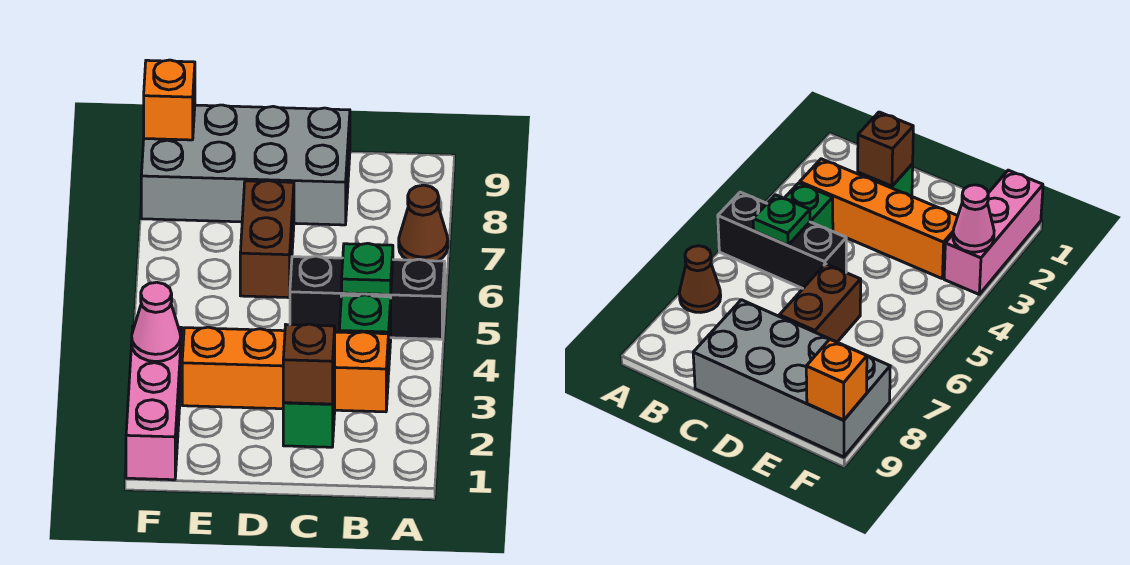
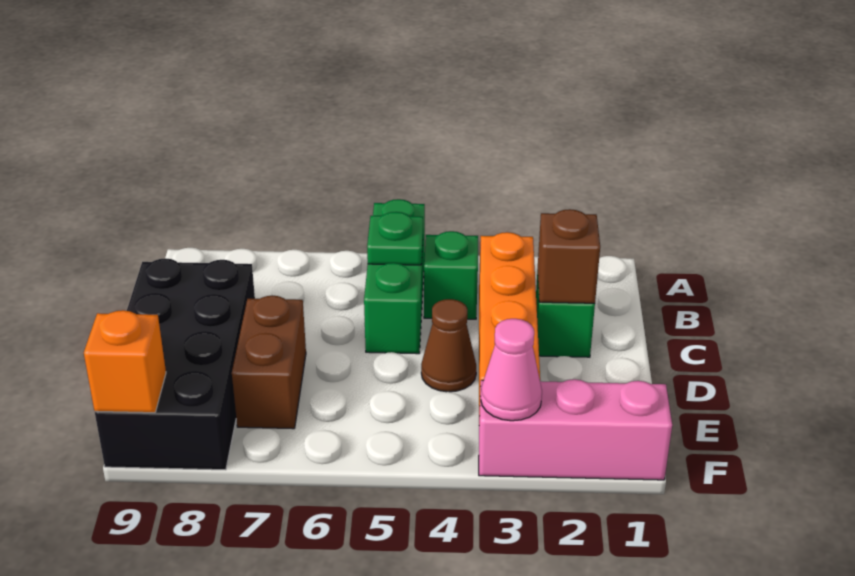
black brick A5:C5 level 1 -> green brick A5:C5 level 1
brown cone A7 level 1 -> brown cone D4 level 1
grey brick C8:F9 level 1 -> black brick C8:F9 level 1
brown brick D6:D7 level 1 -> brown brick D7:E7 level 1

